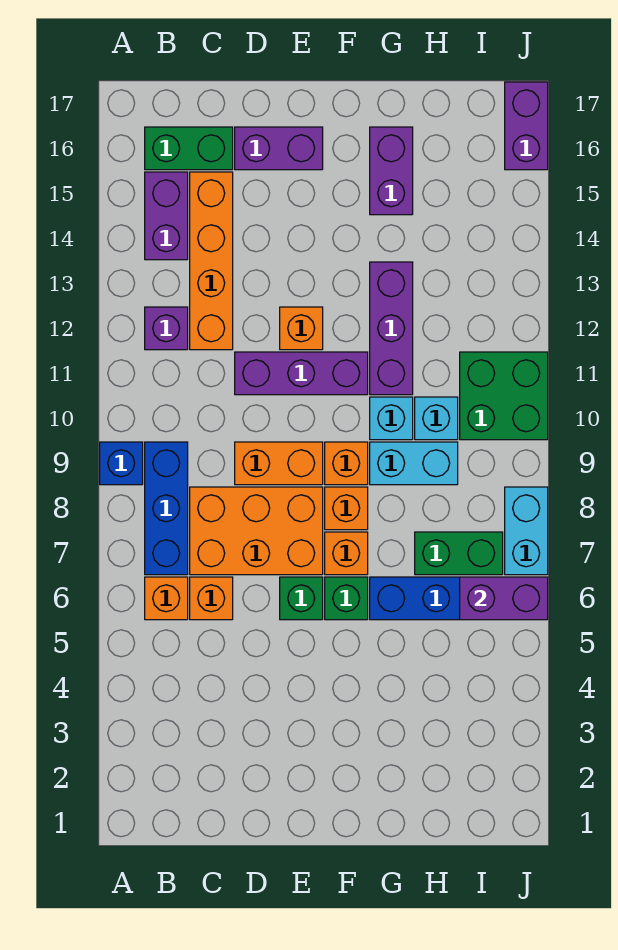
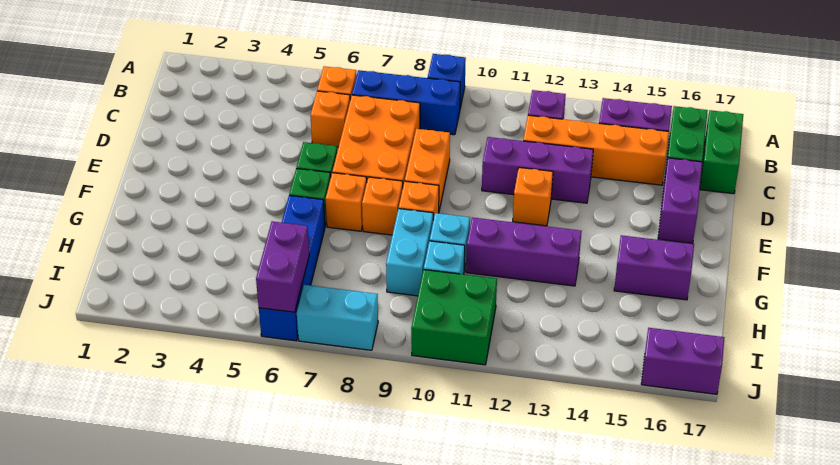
purple brick D11:F11 level 1 -> purple brick D11:D13 level 1
green brick H7:I7 level 1 -> green brick B17:C17 level 1

